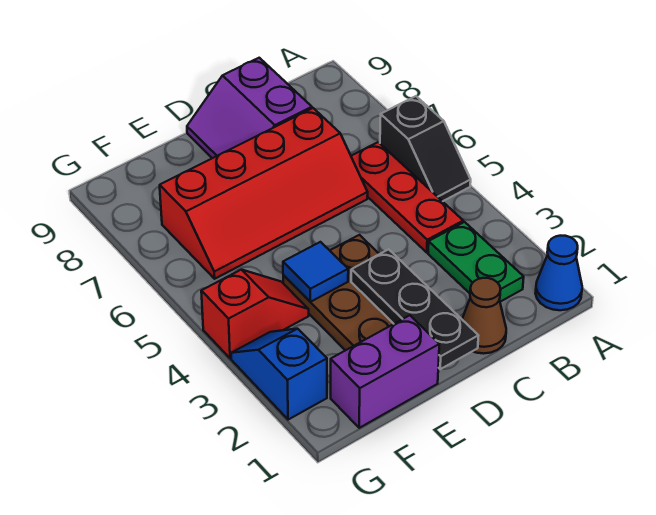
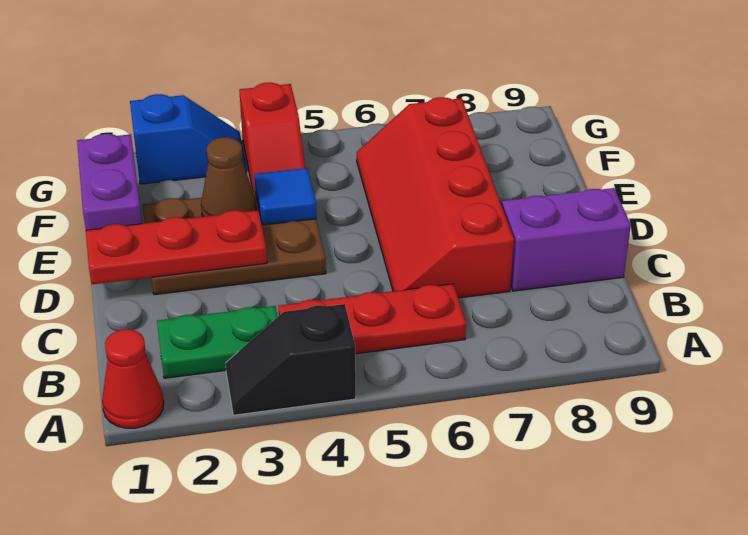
blue cone A1 level 1 -> red cone A1 level 1
black slope A5:A6 level 1 top 6 -> black slope A3:A4 level 1 top 4
brown cone C1 level 1 -> brown cone E3 level 2
black plate D1:D3 level 2 -> red plate D1:D3 level 2

